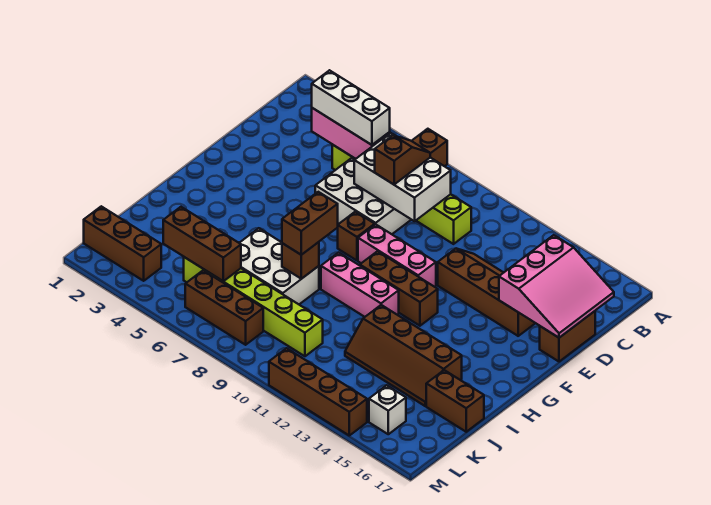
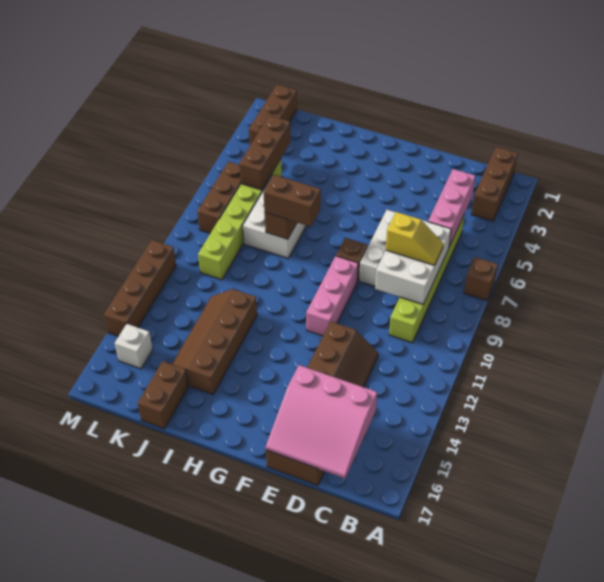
white brick C4:C6 level 3 -> none
brown slope C8:D8 level 3 top D -> yellow slope C8:D8 level 3 top D
brown brick G10:G12 level 1 -> brown brick B1:B3 level 1
pink brick H9:H11 level 1 -> none

